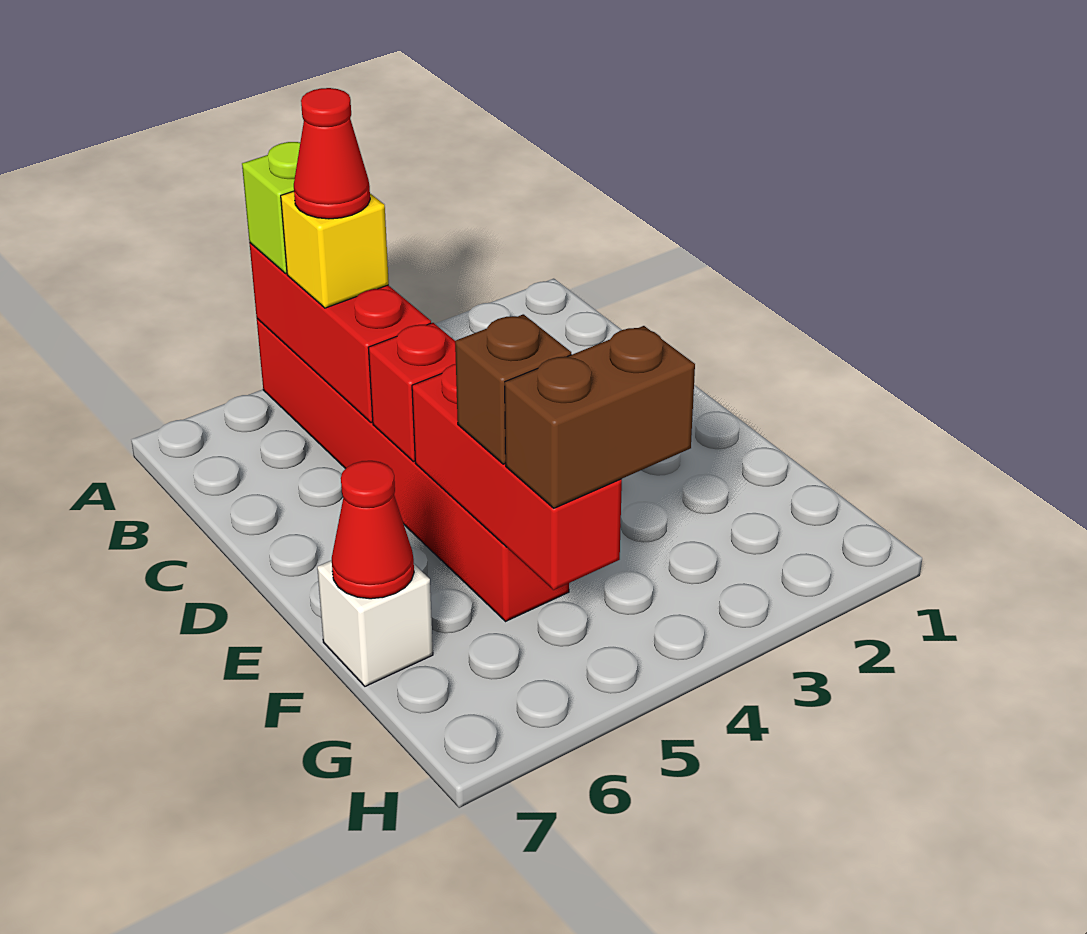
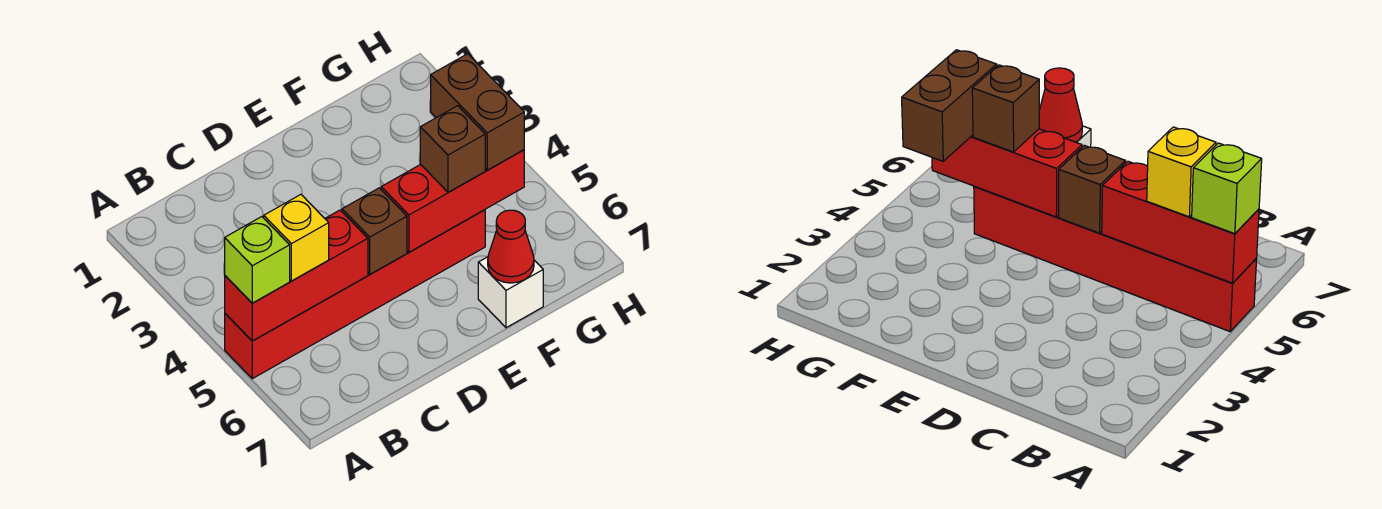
red cone B5 level 4 -> none
red brick D5 level 2 -> brown brick D5 level 2

